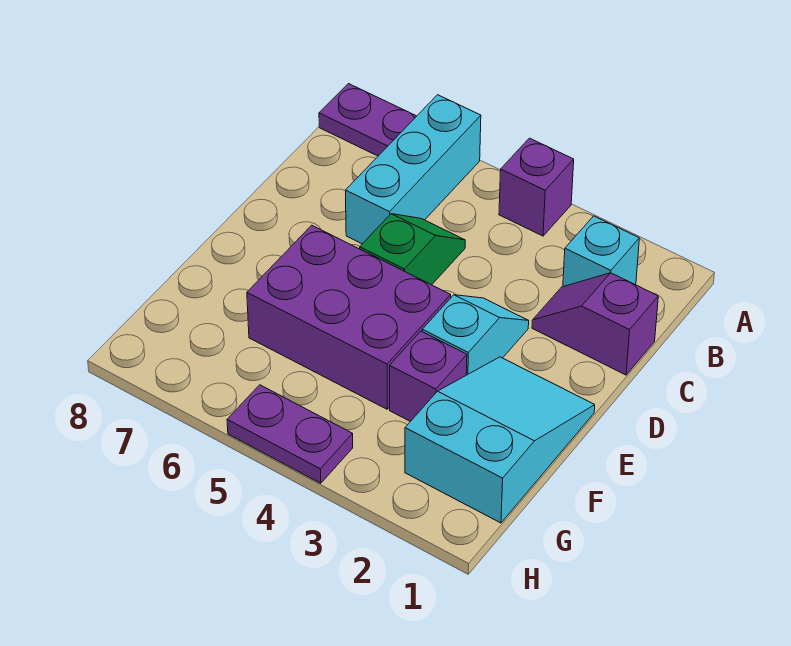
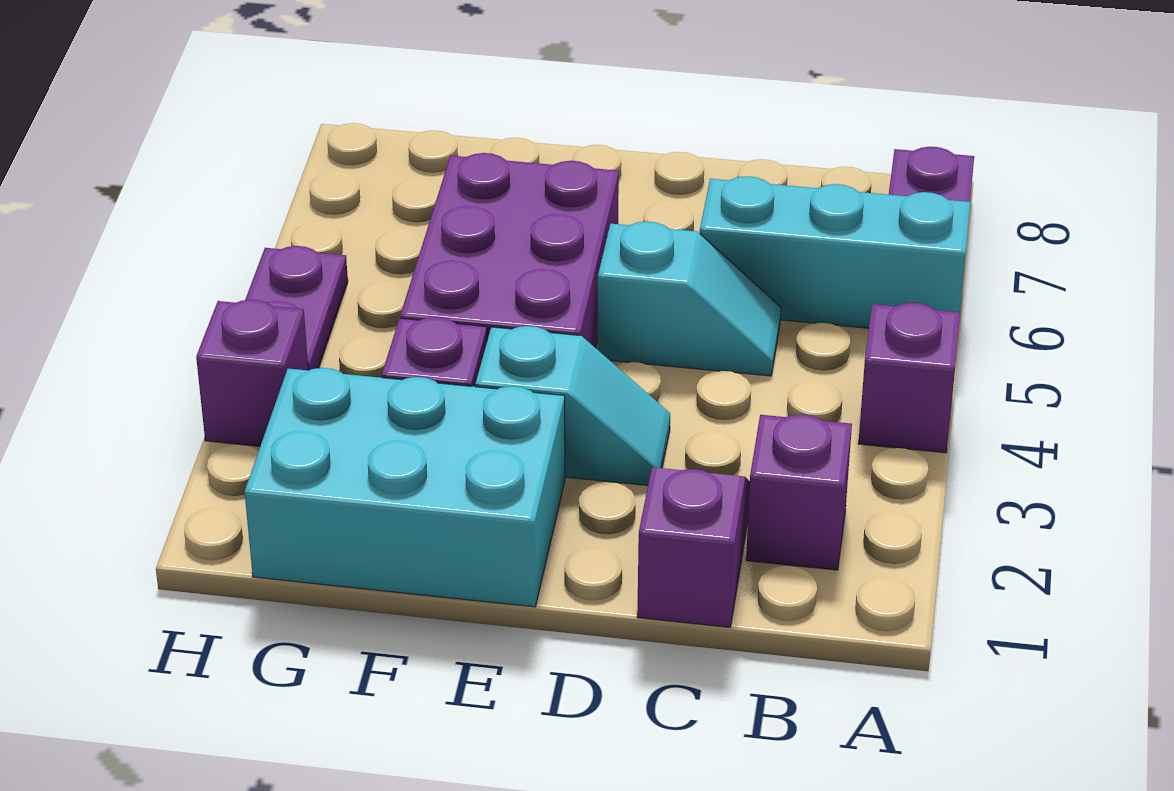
cyan brick B2 level 1 -> purple brick B2 level 1
green slope C5:D5 level 1 top D -> cyan slope C5:D5 level 1 top D
cyan slope E1:G2 level 1 top G -> cyan brick E1:G2 level 1
none -> purple brick H3 level 1

